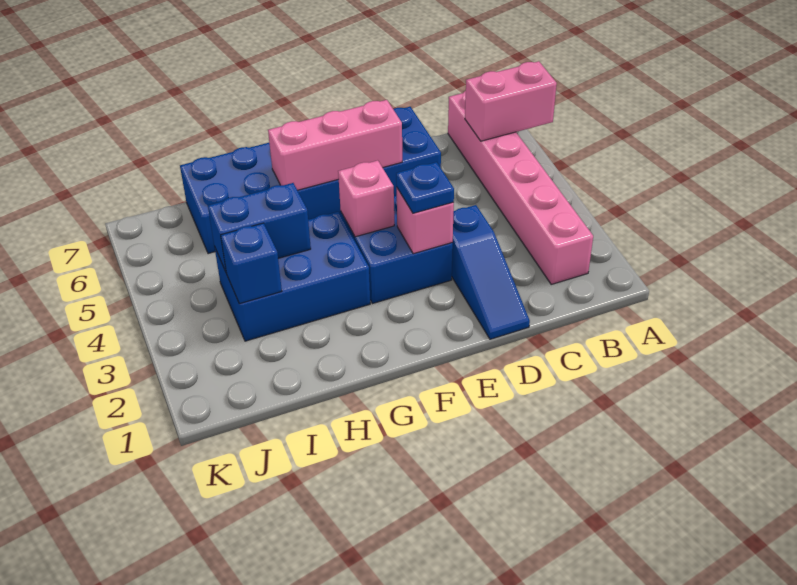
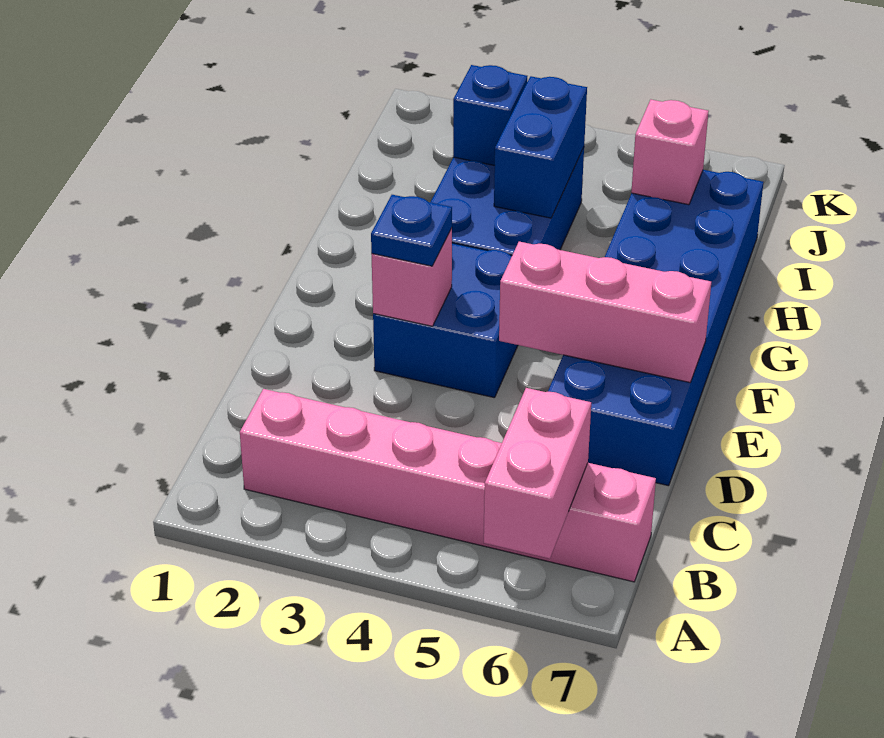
blue slope D1:D3 level 1 top 3 -> none
pink brick E6:G6 level 2 -> pink brick E5:E7 level 2
pink brick F4 level 2 -> pink brick I6 level 2

